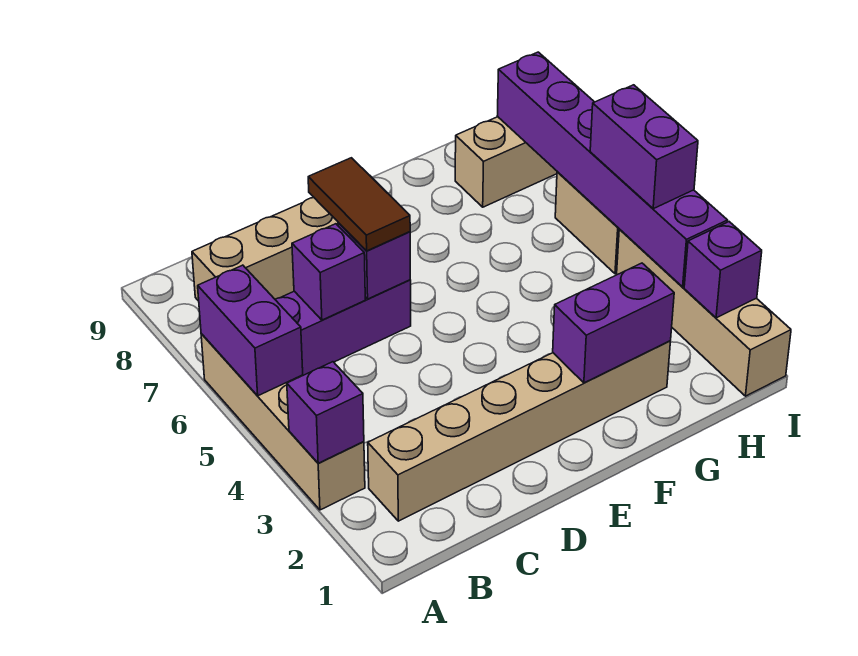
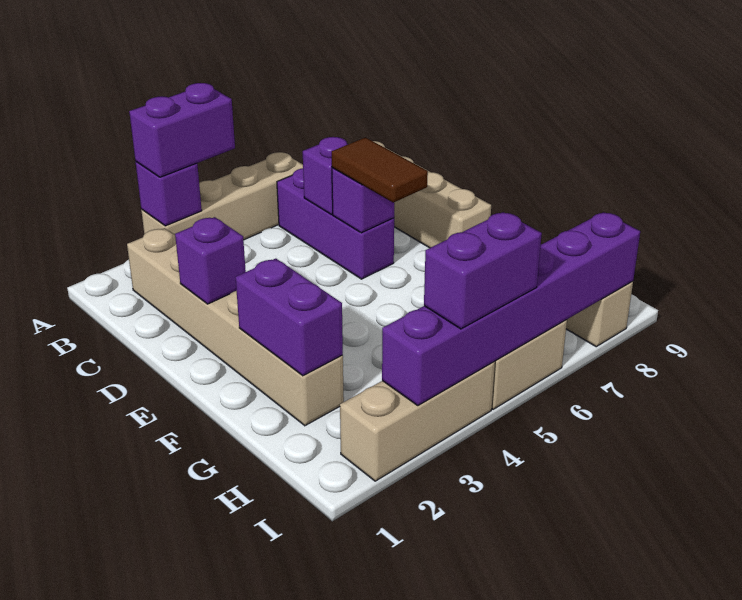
purple brick A5:A6 level 2 -> purple brick A3:A4 level 3
brown tile D6:D7 level 3 -> brown tile D6:E6 level 3
tan brick I1:I4 level 1 -> tan brick I2:I4 level 1
purple brick I2 level 2 -> purple brick D2 level 2

